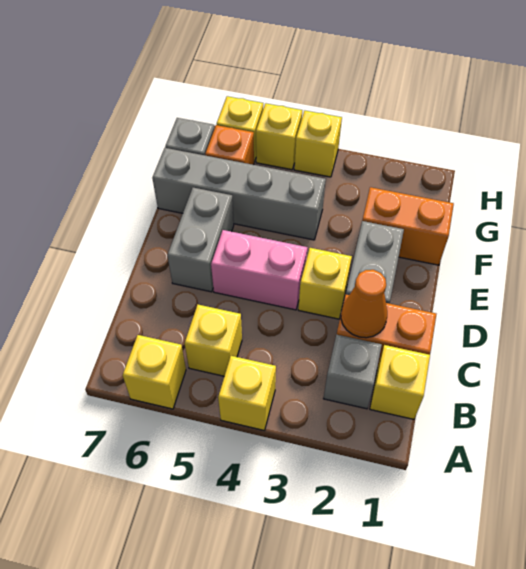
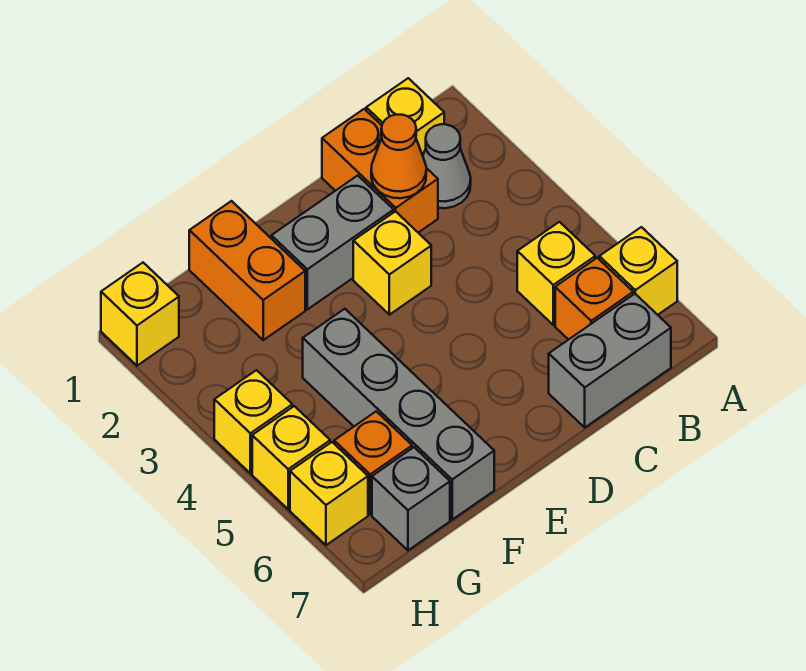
yellow brick A4 level 1 -> yellow brick H1 level 1
grey brick B2 level 1 -> grey cone B2 level 1
none -> orange brick B6 level 1
pink brick D4:D5 level 1 -> none
grey brick D6:E6 level 1 -> grey brick B7:C7 level 1

